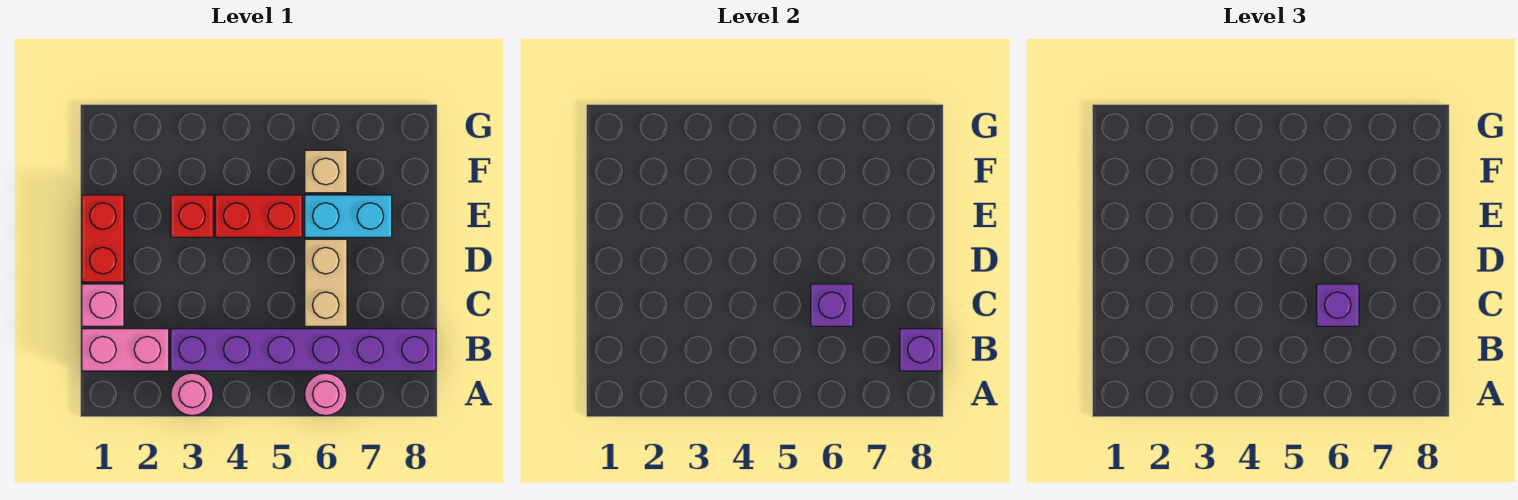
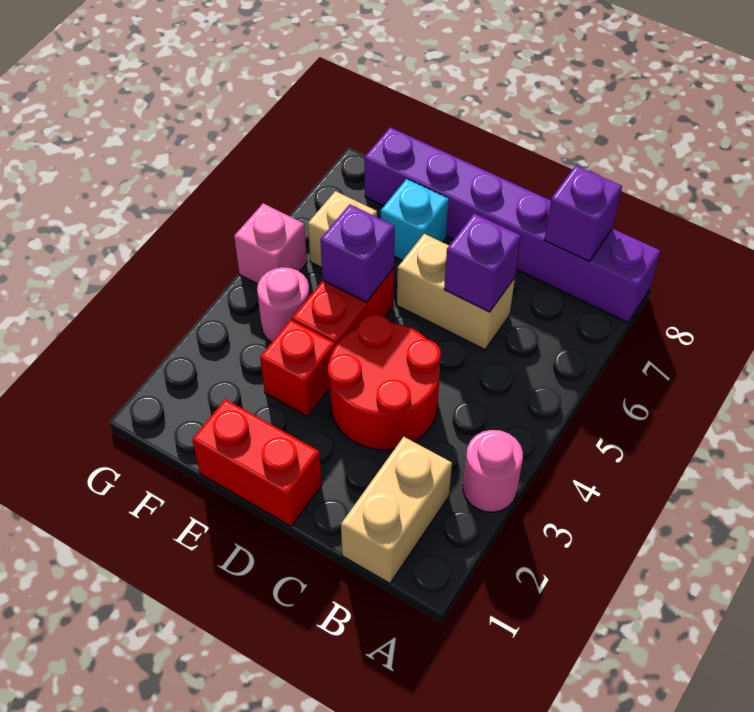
pink round brick A6 level 1 -> pink round brick F4 level 1
pink brick B1:B2 level 1 -> tan brick B1:B2 level 1
purple brick B3:B8 level 1 -> purple brick A8:F8 level 1
pink brick C1 level 1 -> pink brick G5 level 1
none -> red round brick C3:D4 level 1
purple brick C6 level 3 -> purple brick E5 level 2
cyan brick E6:E7 level 1 -> cyan brick E7 level 1

